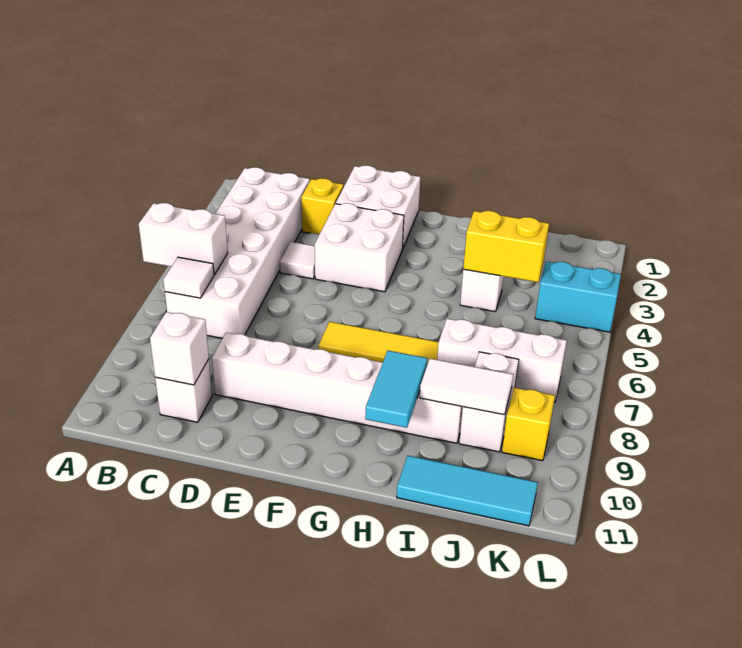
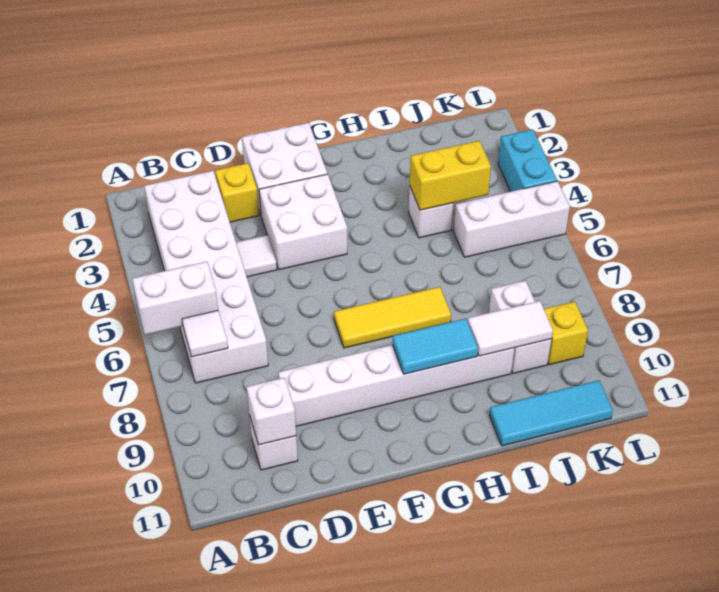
cyan tile H9:H10 level 2 -> cyan tile G9:H9 level 2
white brick I7:K7 level 1 -> white brick J5:L5 level 1
cyan brick K4:L4 level 1 -> cyan brick L3:L4 level 1

